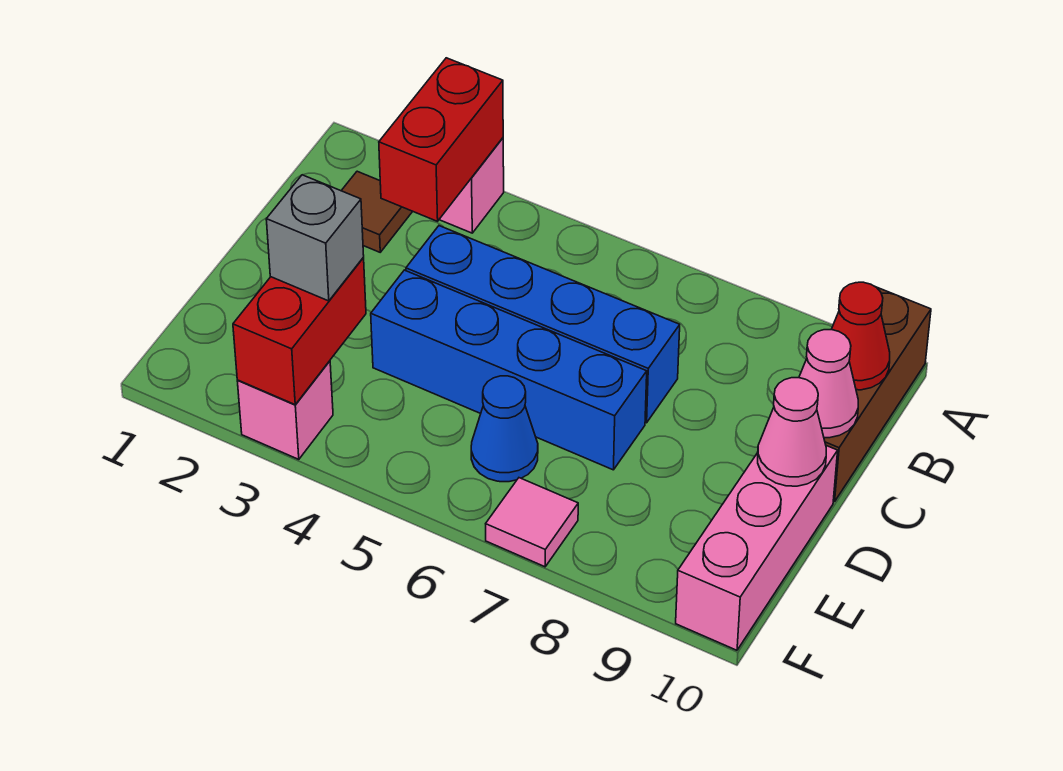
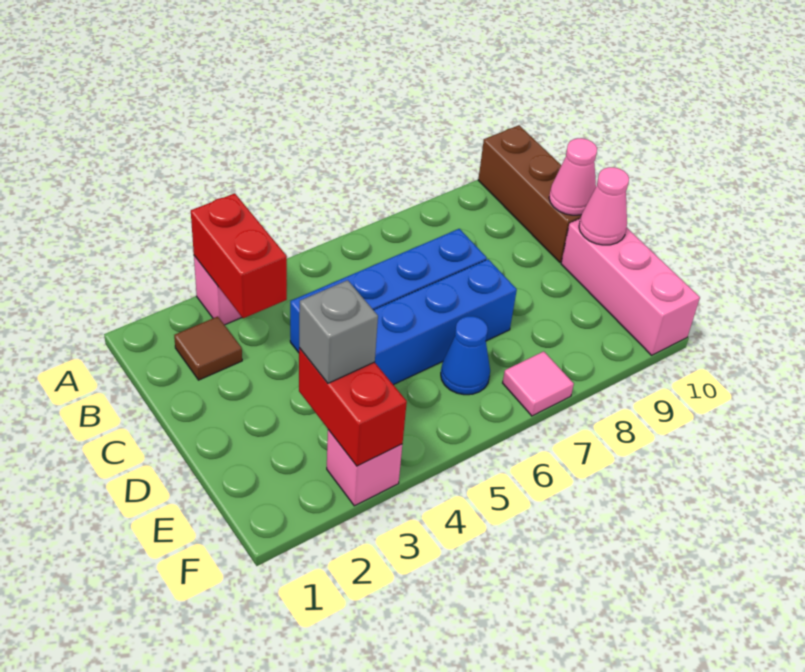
red cone B10 level 2 -> none

